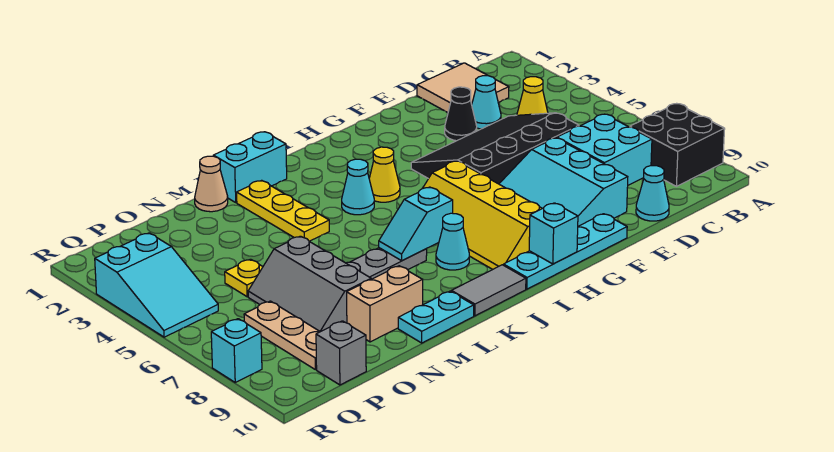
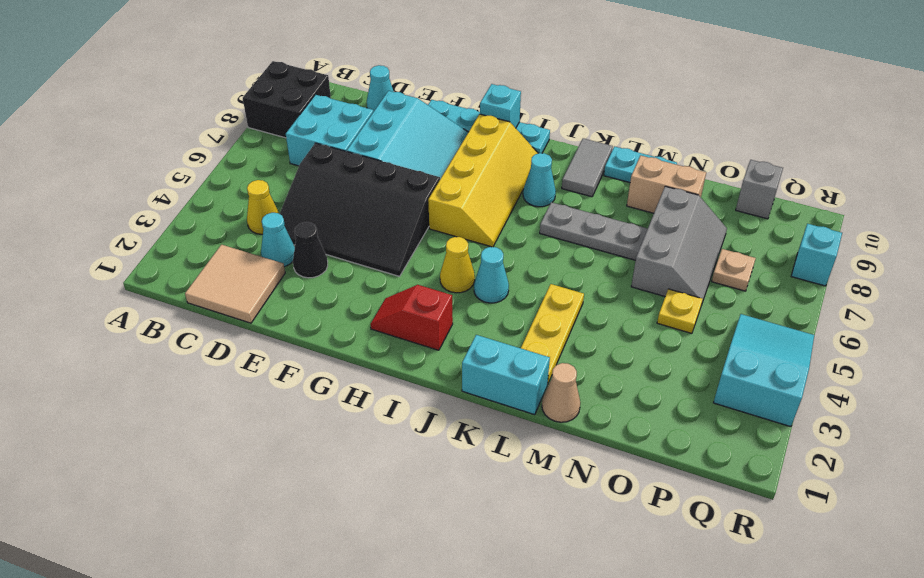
none -> red slope H2:I2 level 1 top I
cyan slope J7:K7 level 2 top J -> none
grey tile J10:K10 level 1 -> grey tile K9:K10 level 1
tan plate P7:P9 level 1 -> tan plate P7 level 1

